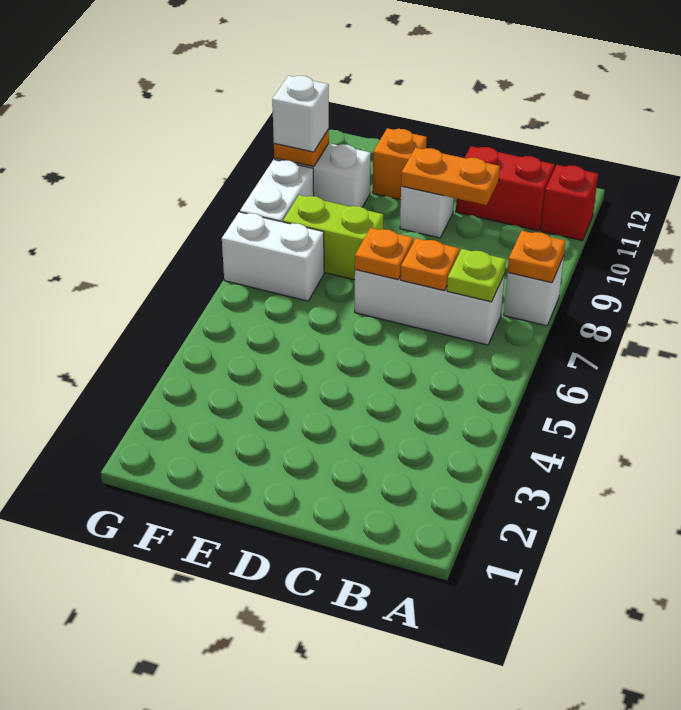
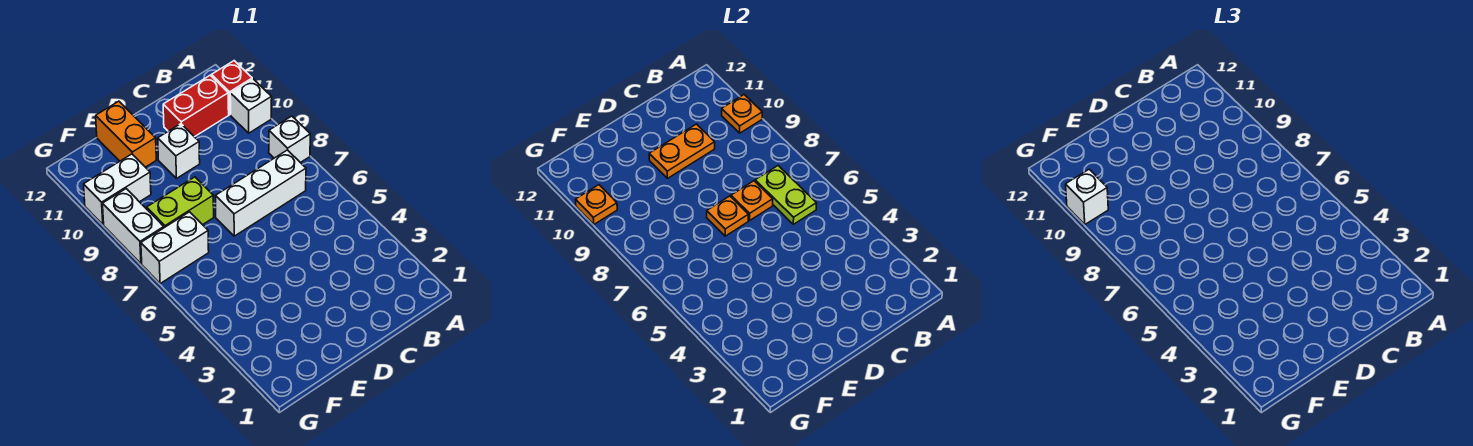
orange plate A8 level 2 -> orange plate A10 level 2
none -> white brick A10 level 1
lime plate B7 level 2 -> lime plate B6:B7 level 2
orange brick E11 level 1 -> orange brick E11:E12 level 1

